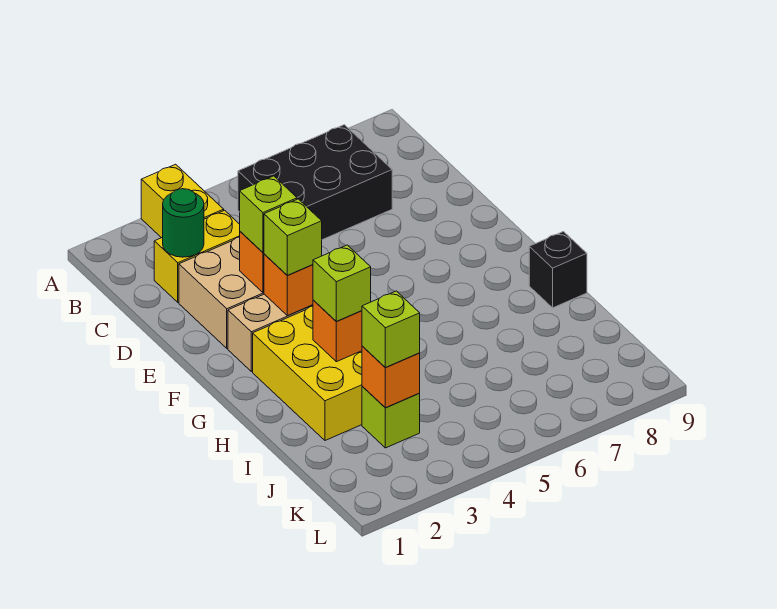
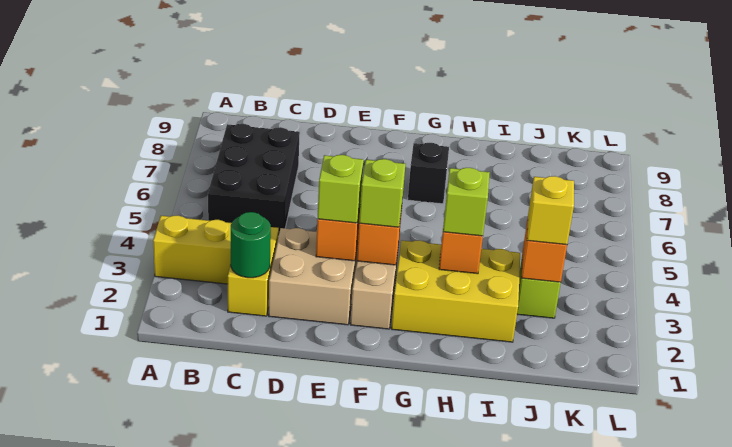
black brick H9 level 1 -> black brick G7 level 1
lime brick J3 level 3 -> yellow brick J3 level 3

